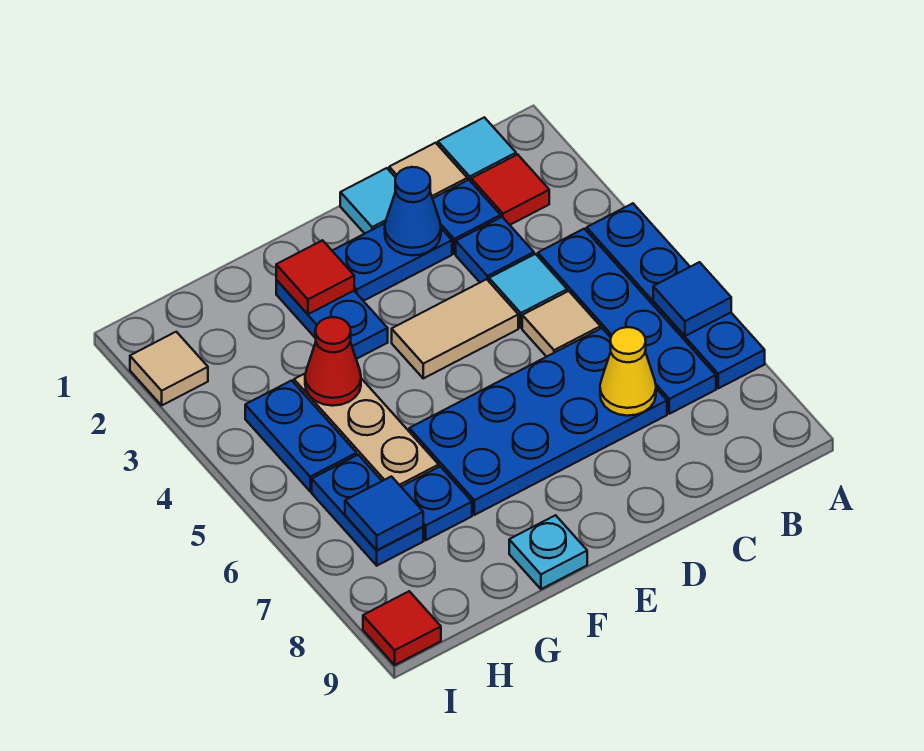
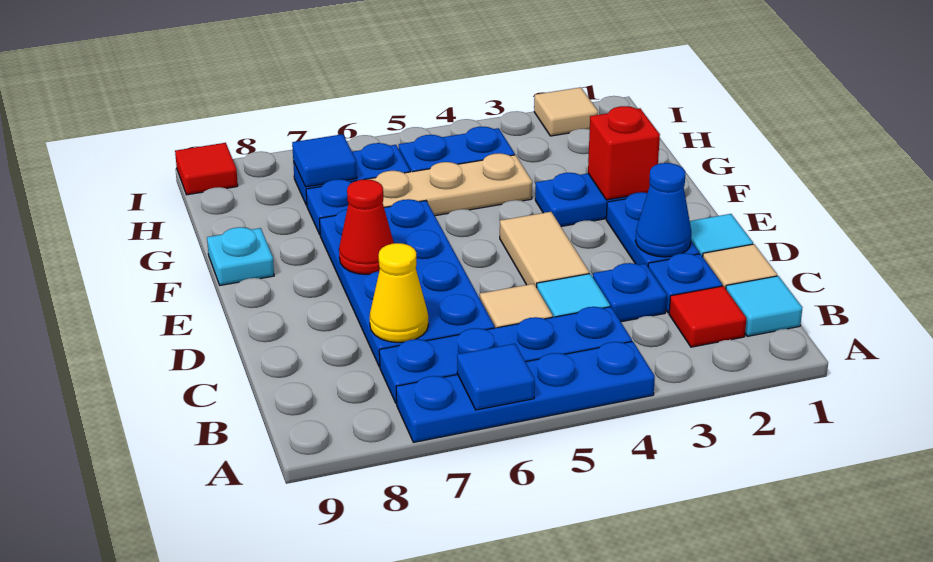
red tile F2 level 2 -> red brick F2 level 2
red cone G4 level 2 -> red cone E7 level 2

